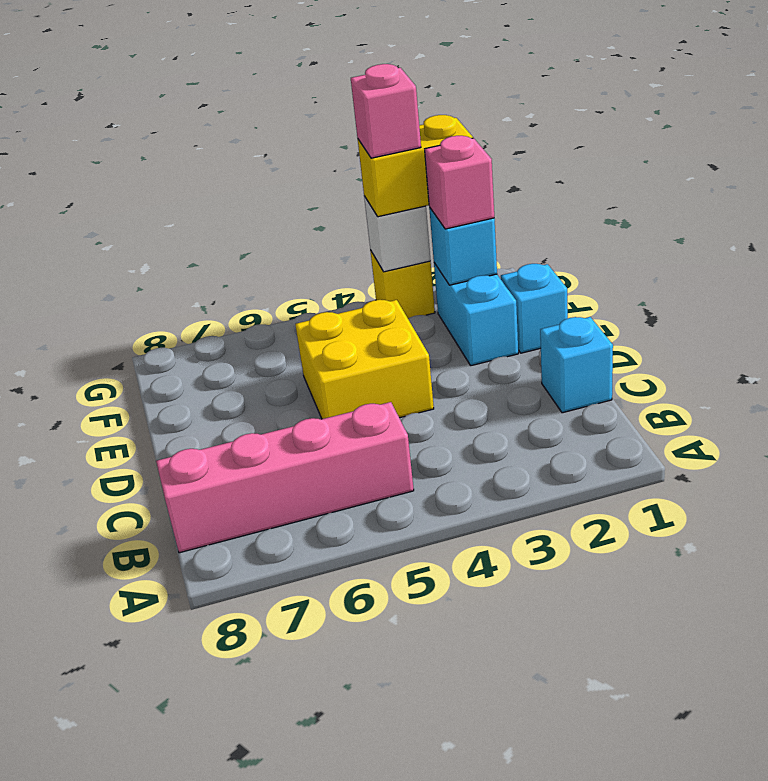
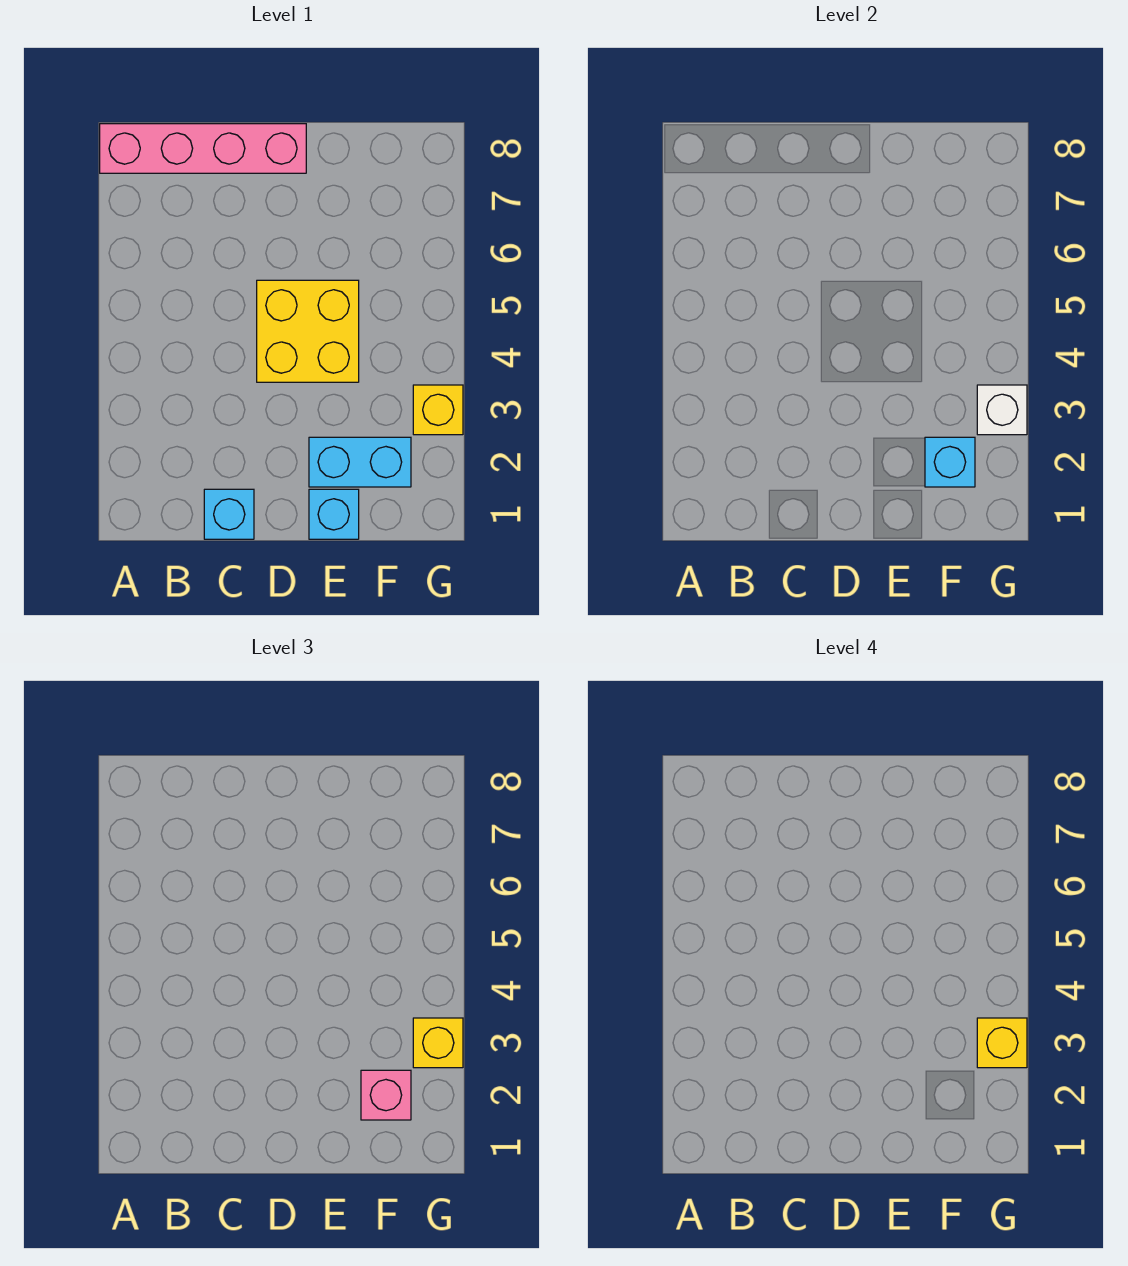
pink brick B5:B8 level 1 -> pink brick A8:D8 level 1
yellow brick G2:G3 level 3 -> yellow brick G3 level 3
pink brick G3 level 4 -> yellow brick G3 level 4

